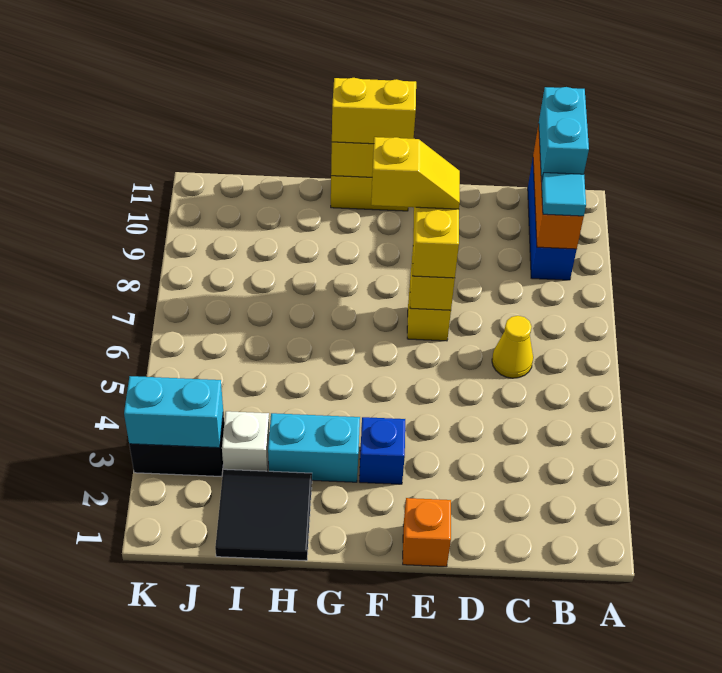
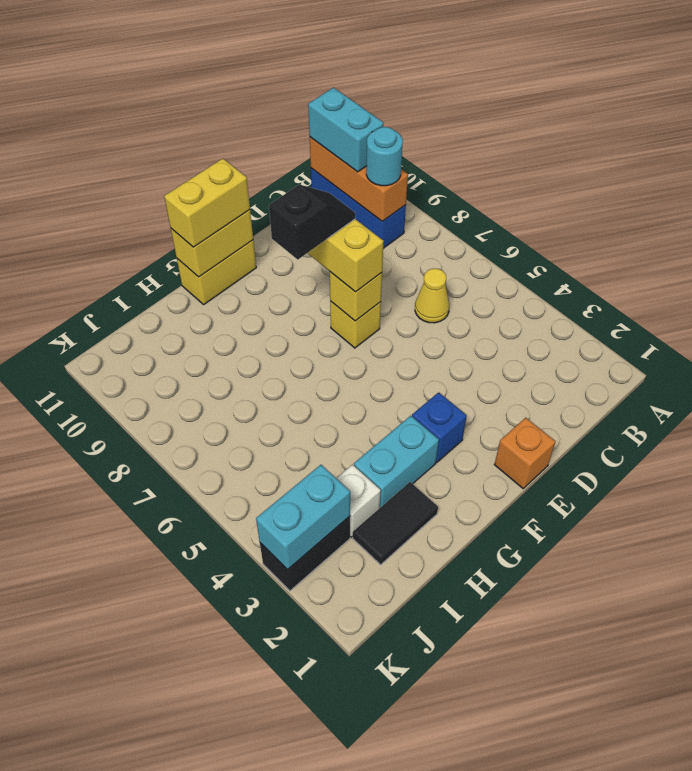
cyan tile B9 level 3 -> cyan round brick B9 level 3
yellow slope E8:F8 level 4 top F -> black slope E8:F8 level 4 top F
black tile H1:I2 level 1 -> black tile H2:I2 level 1

